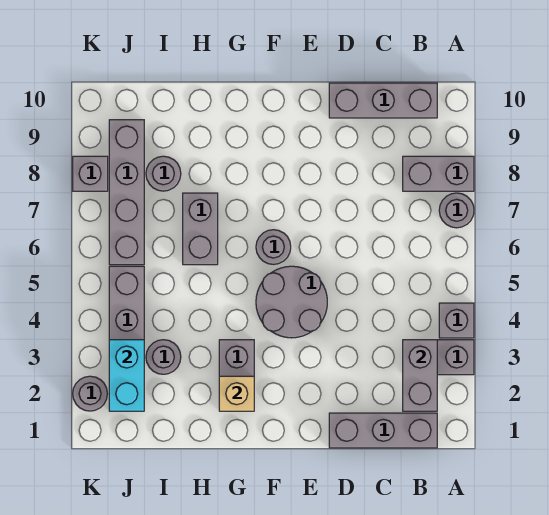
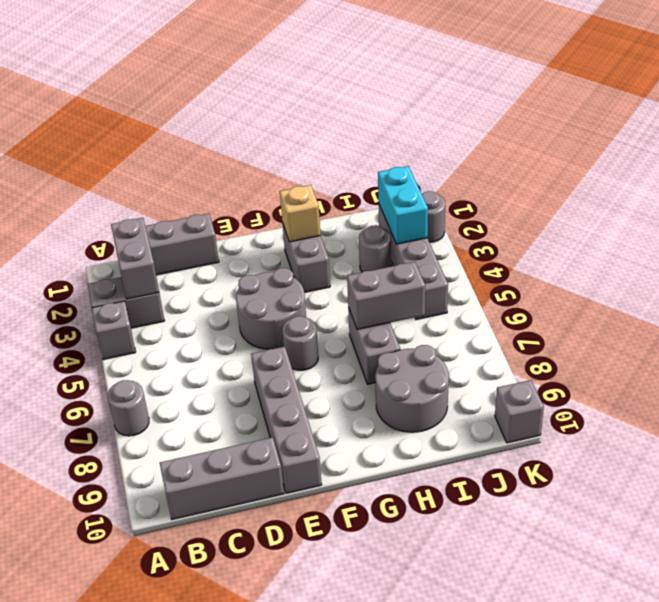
grey brick A8:B8 level 1 -> grey brick H6:I6 level 2
grey round brick I8 level 1 -> grey round brick H8:I9 level 1
grey brick J6:J9 level 1 -> grey brick E7:E10 level 1
grey brick K8 level 1 -> grey brick K10 level 1

